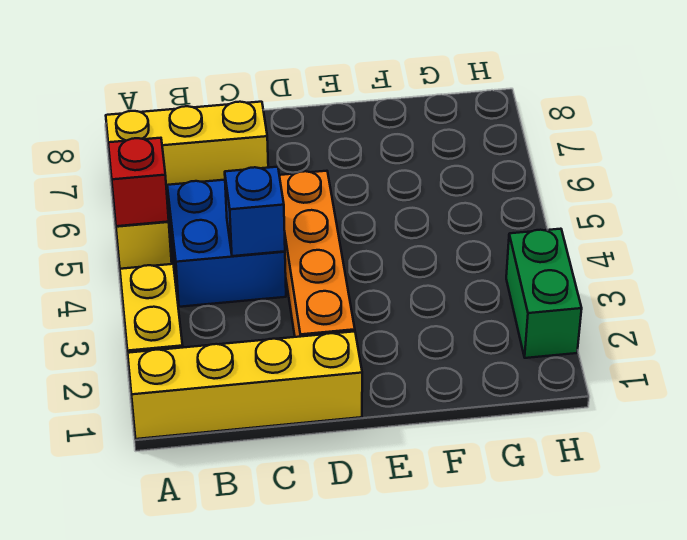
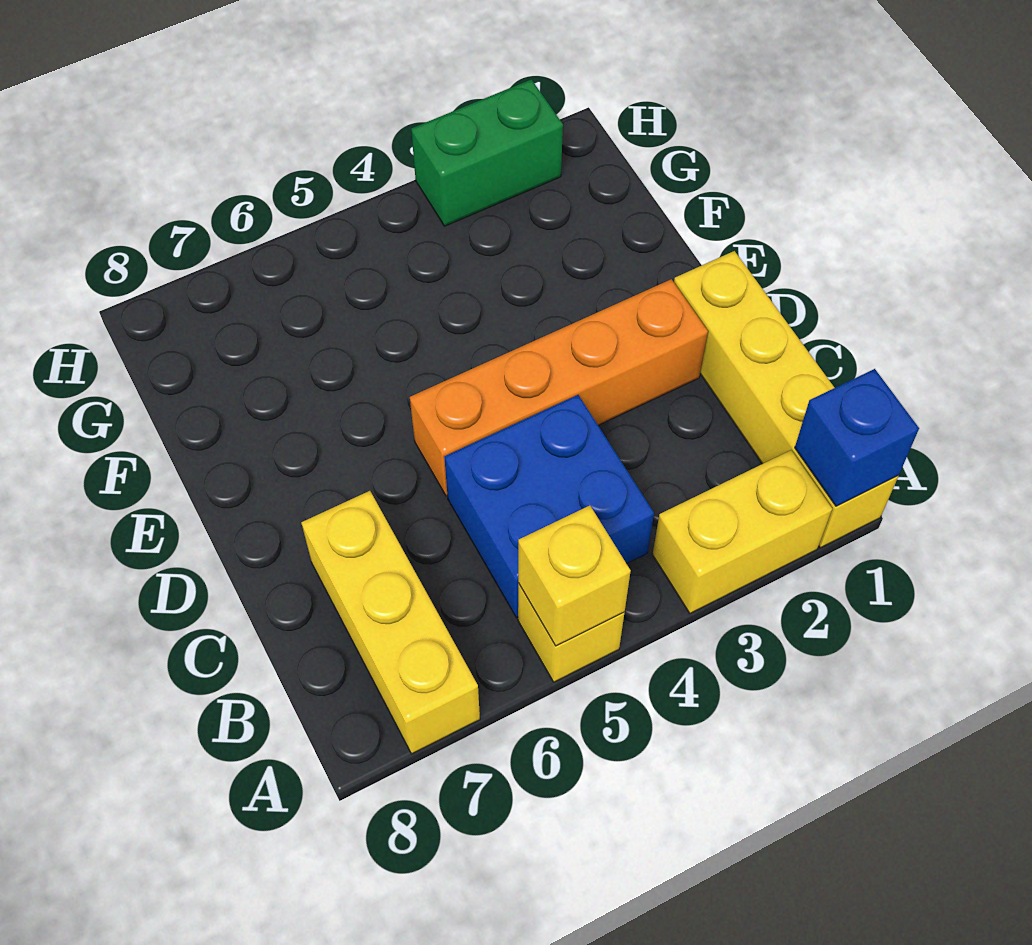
red brick A5 level 2 -> yellow brick A5 level 2
blue brick C4 level 2 -> blue brick A1 level 2

